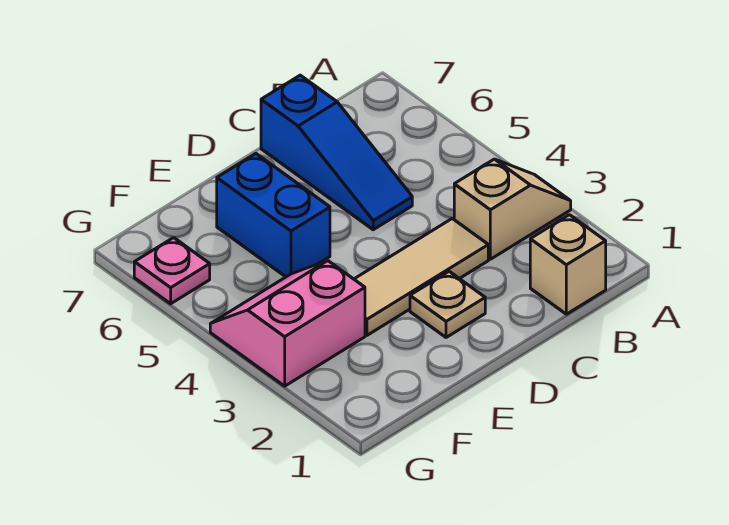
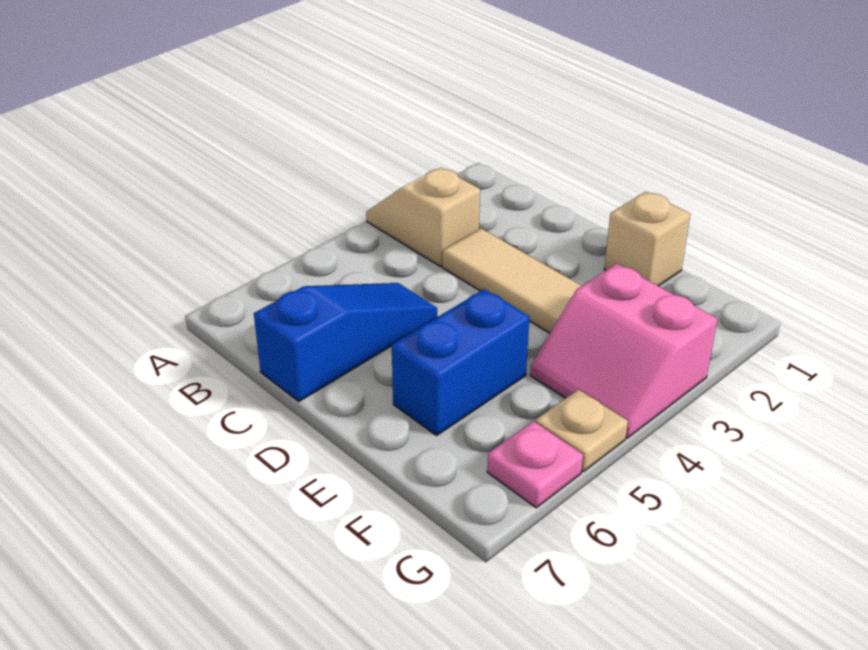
tan brick B1 level 1 -> tan brick E1 level 1
tan plate D2 level 1 -> tan plate G5 level 1

